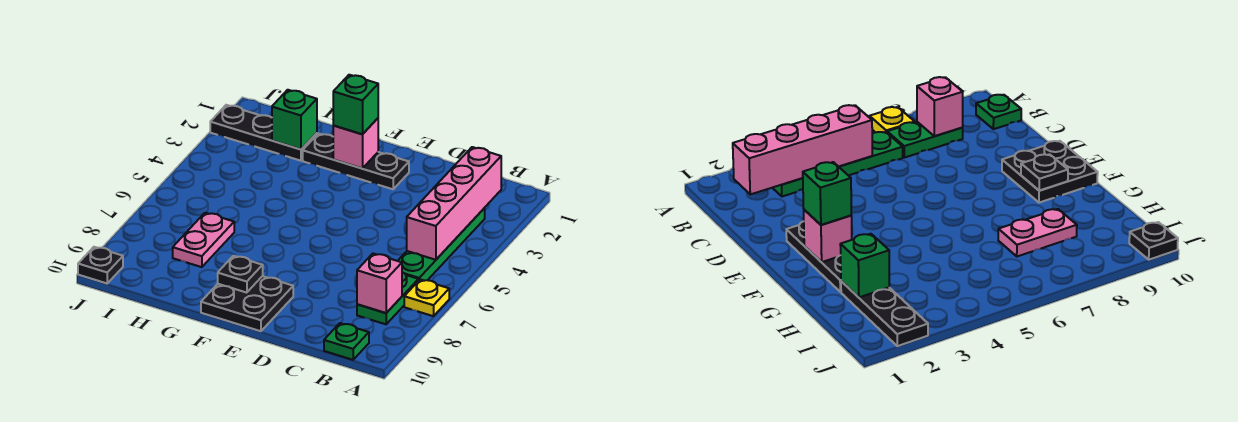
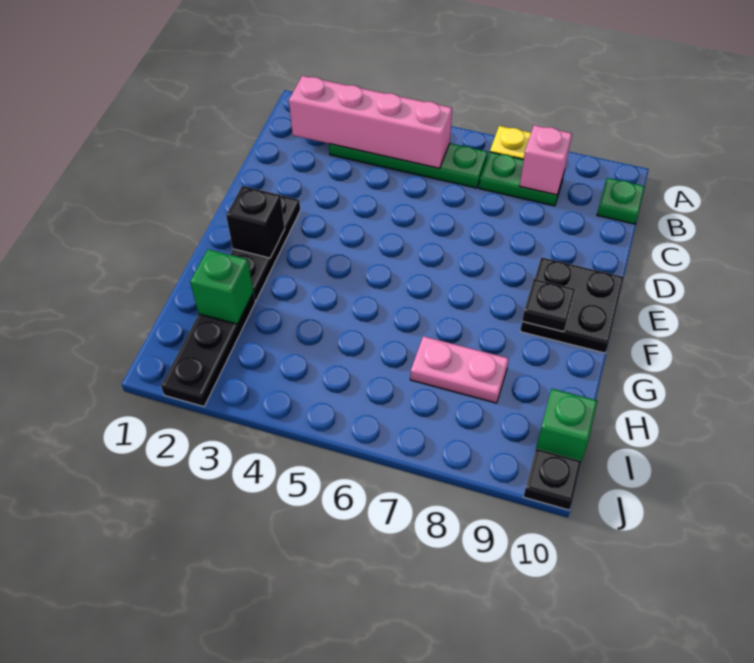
pink brick F2 level 2 -> black brick F2 level 2
green brick F2 level 3 -> green brick I10 level 1

